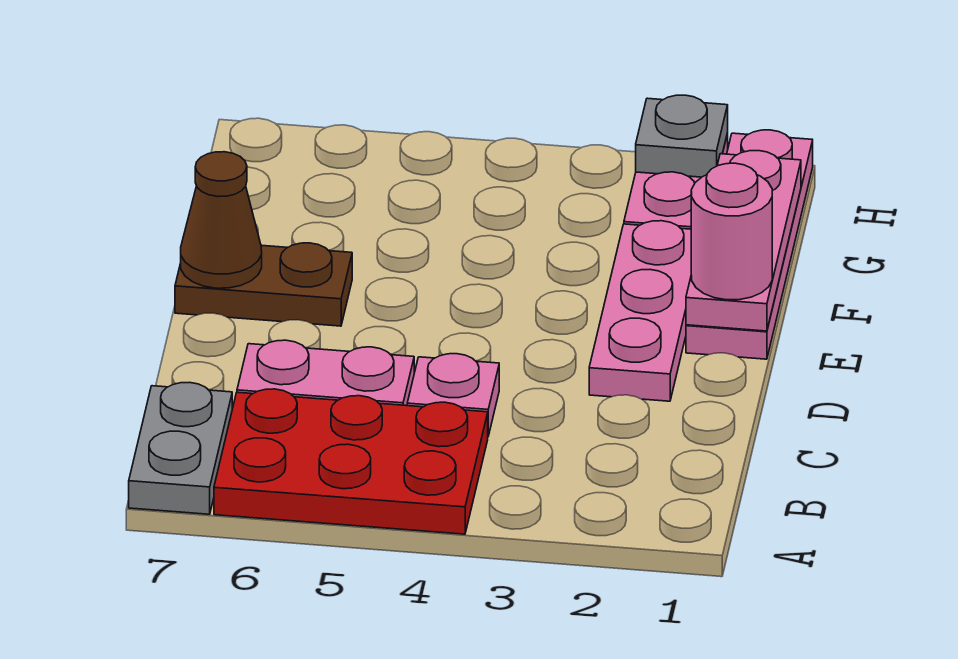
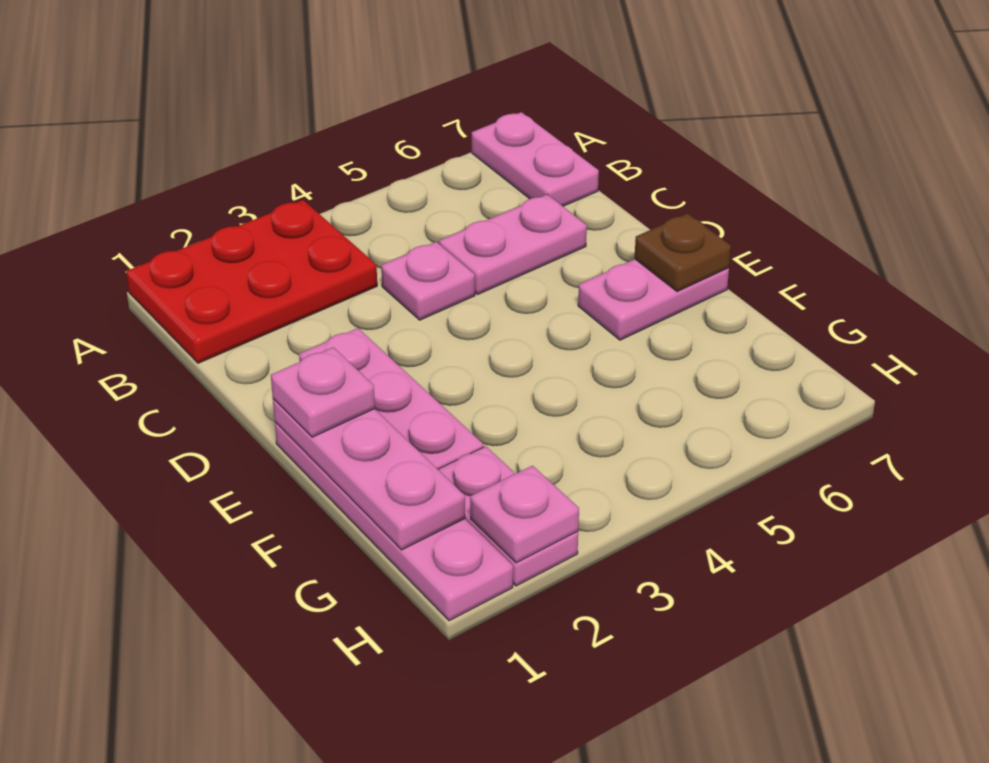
red plate A4:B6 level 1 -> red plate A1:B3 level 1
grey plate A7:B7 level 1 -> pink plate A7:B7 level 1
pink round brick E1 level 3 -> pink plate E1 level 3
brown plate E6:E7 level 1 -> pink plate E6:E7 level 1
brown cone E7 level 2 -> brown plate E7 level 2
grey plate H2 level 2 -> pink plate H2 level 2

